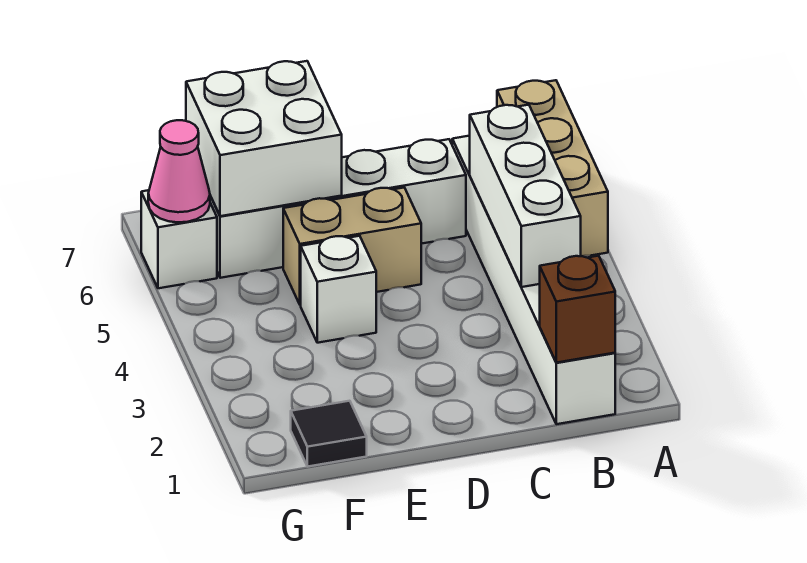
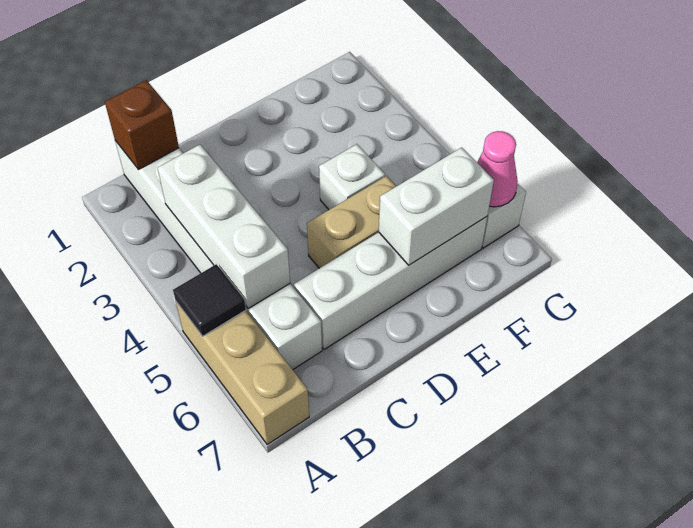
white brick E6:F7 level 2 -> white brick E6:F6 level 2
black tile F1 level 1 -> black tile A5 level 2

